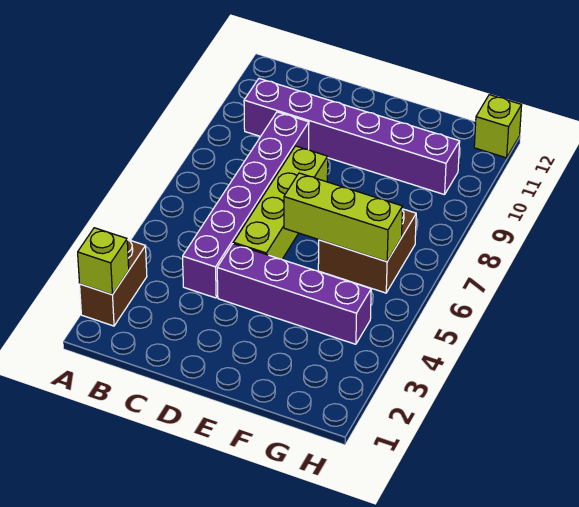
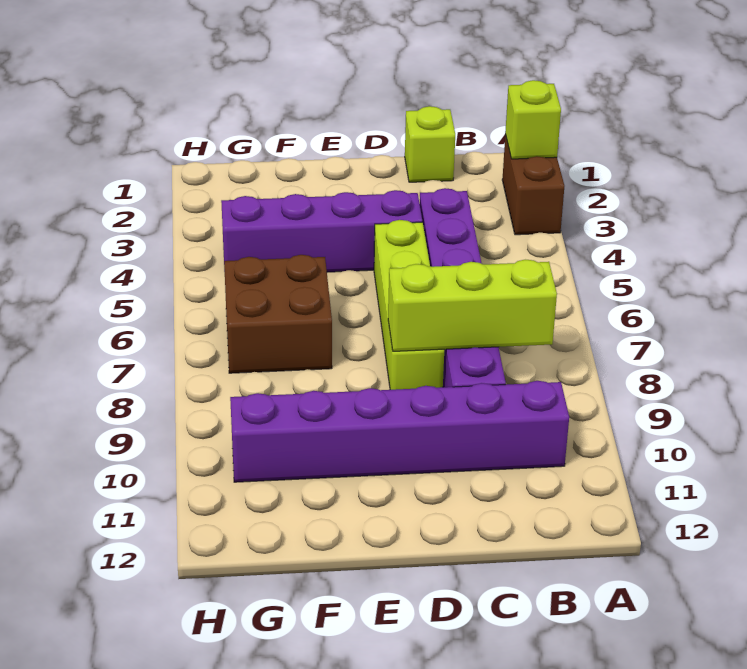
lime brick E6:G6 level 2 -> lime brick B8:D8 level 2
lime brick H12 level 1 -> lime brick C1 level 1

